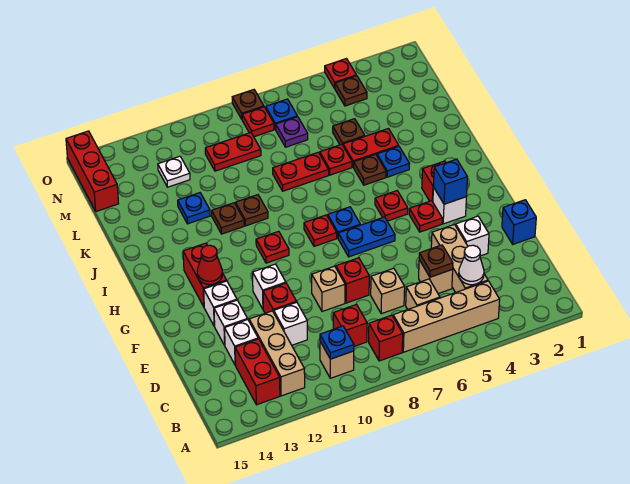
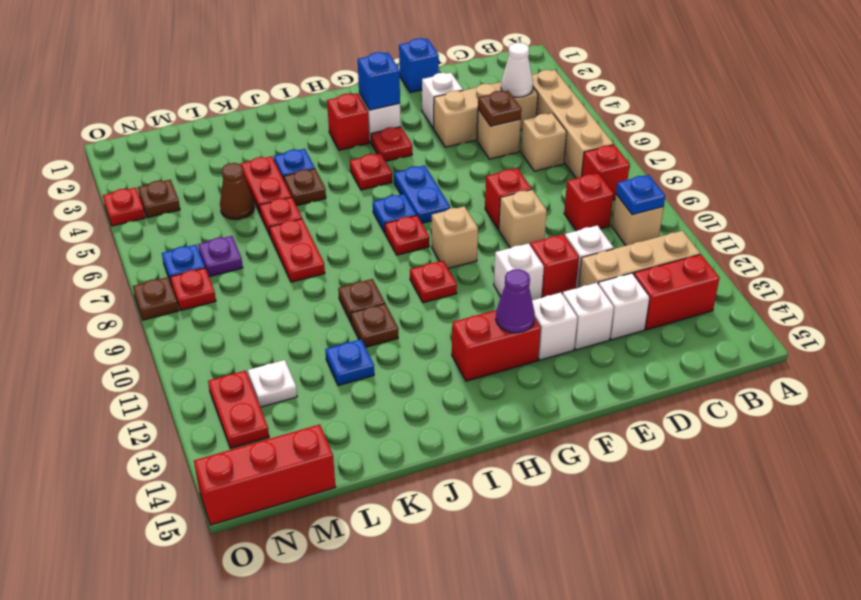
tan brick D7 level 1 -> tan brick G9 level 1
red cone G13 level 2 -> purple cone G13 level 2
brown plate L5 level 1 -> brown cone L5 level 1
red plate M9:M10 level 1 -> red plate N12:N13 level 1

